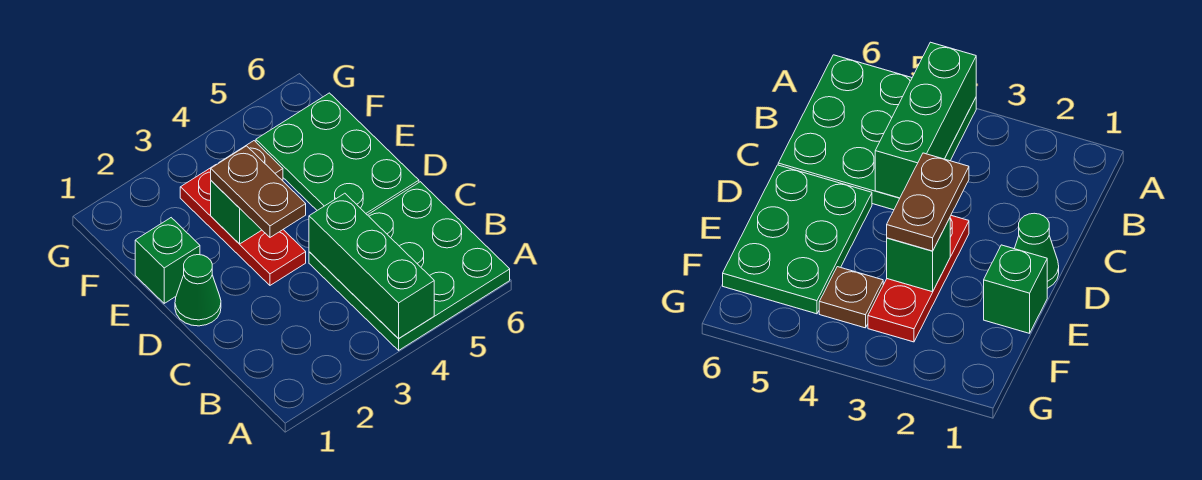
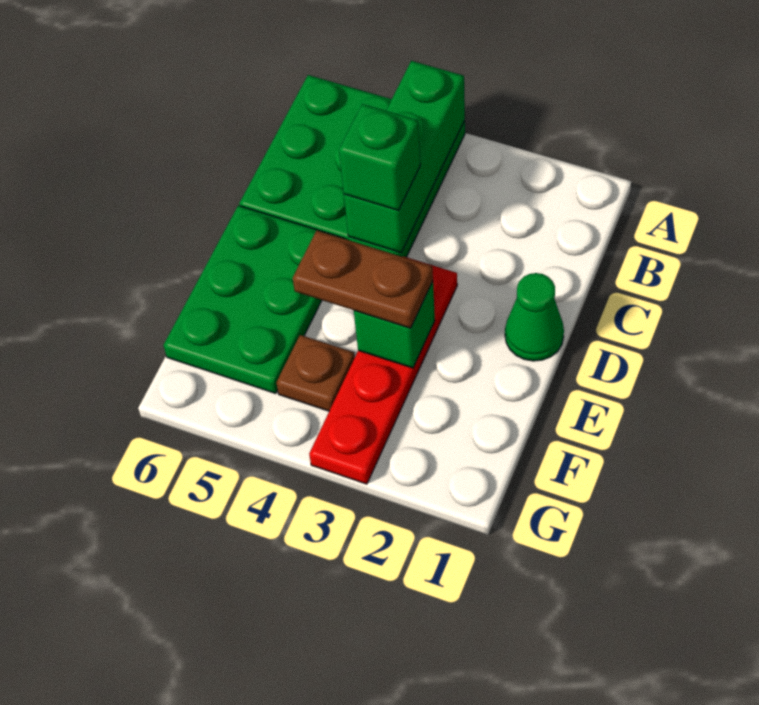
red plate D3:F3 level 1 -> red plate D3:G3 level 1
brown plate D3:E3 level 3 -> brown plate E3:E4 level 3
green brick E1 level 1 -> green brick C4 level 3

